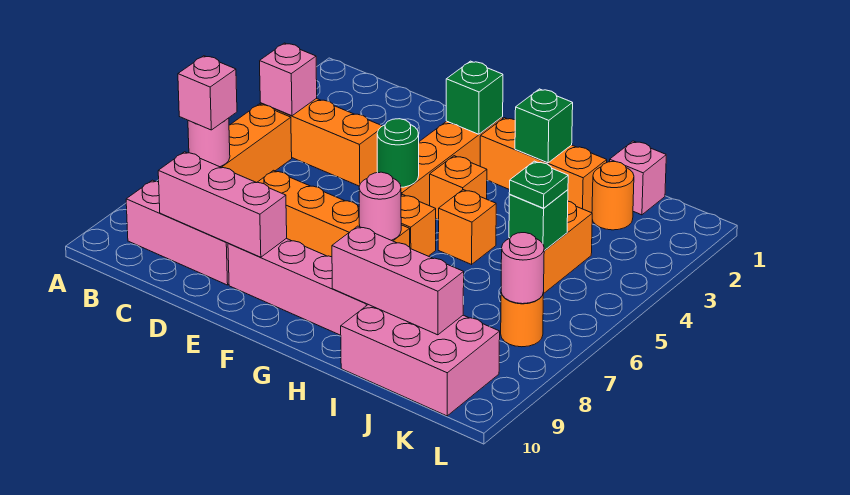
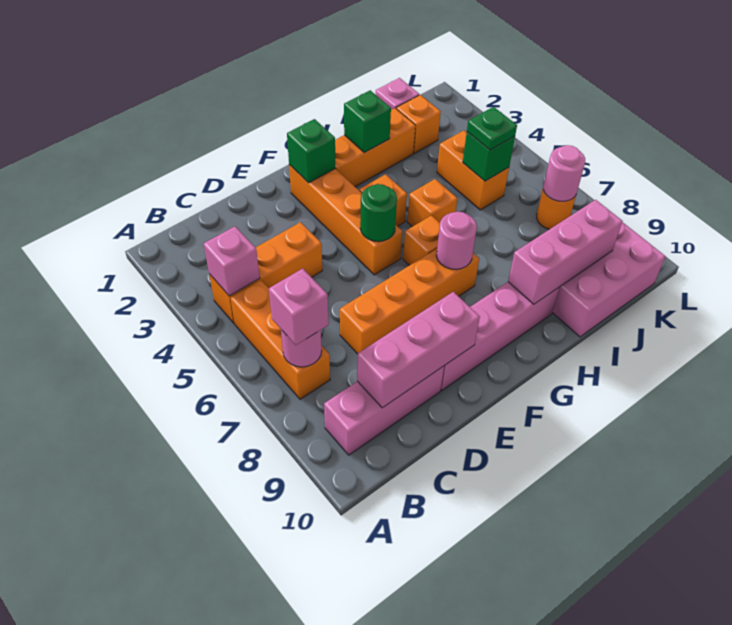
orange round brick J2 level 1 -> orange brick J2 level 1

